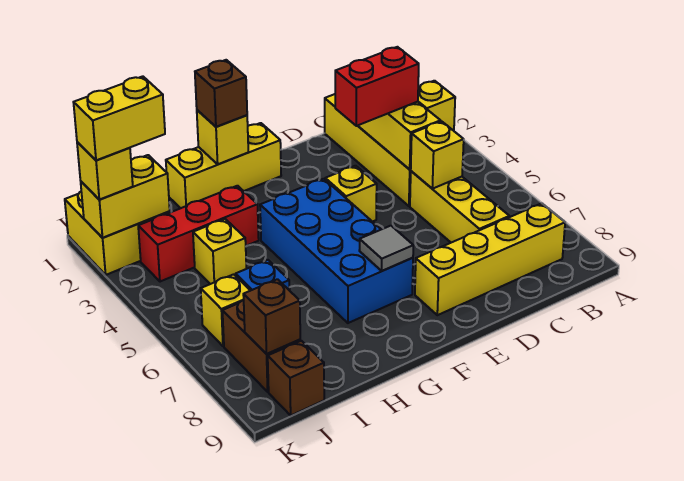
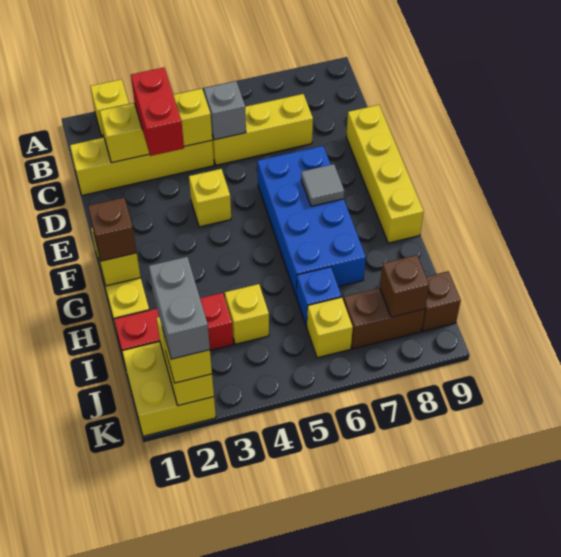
yellow brick B8:E8 level 1 -> yellow brick D9:G9 level 1
yellow brick C5 level 2 -> grey brick C5 level 2
blue brick F4:G7 level 1 -> blue brick E6:H7 level 1
red brick H3:J3 level 1 -> red brick I1:I3 level 1
yellow brick J2:K2 level 4 -> grey brick J2:K2 level 4

